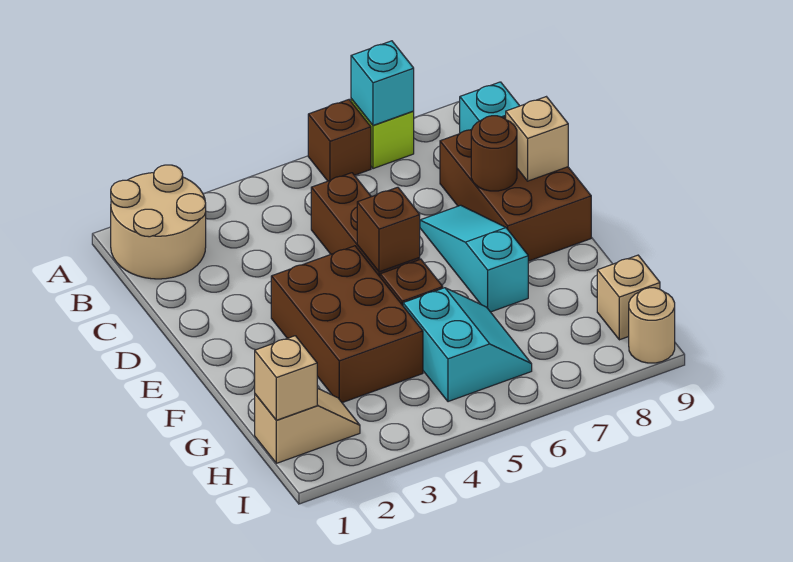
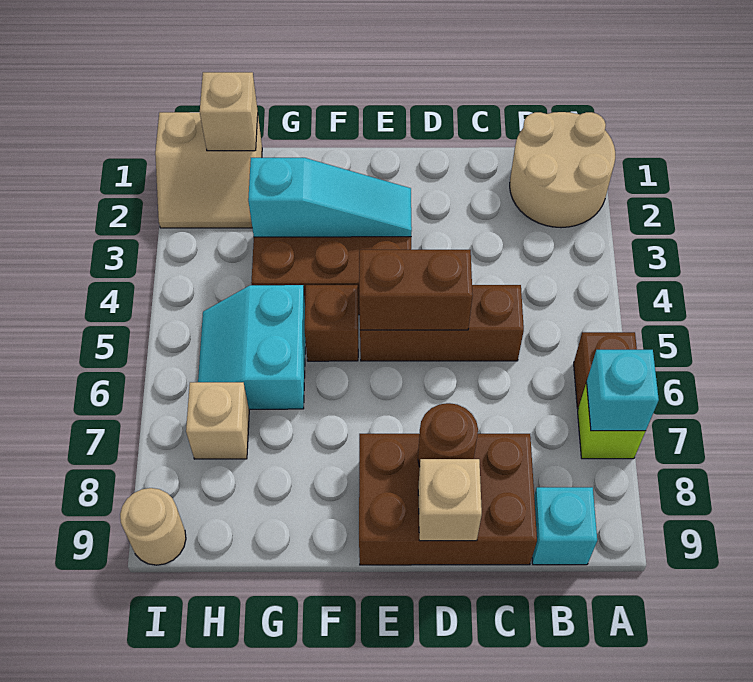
cyan slope D7:F7 level 1 top F -> cyan slope E3:G3 level 2 top G
brown brick E5 level 2 -> brown brick D5:E5 level 2
cyan slope G5:H6 level 1 top 5 -> cyan slope G5:H6 level 1 top G
tan slope H1:H2 level 1 top 1 -> tan slope H1:I2 level 1 top 1
tan brick H9 level 1 -> tan brick H7 level 1

